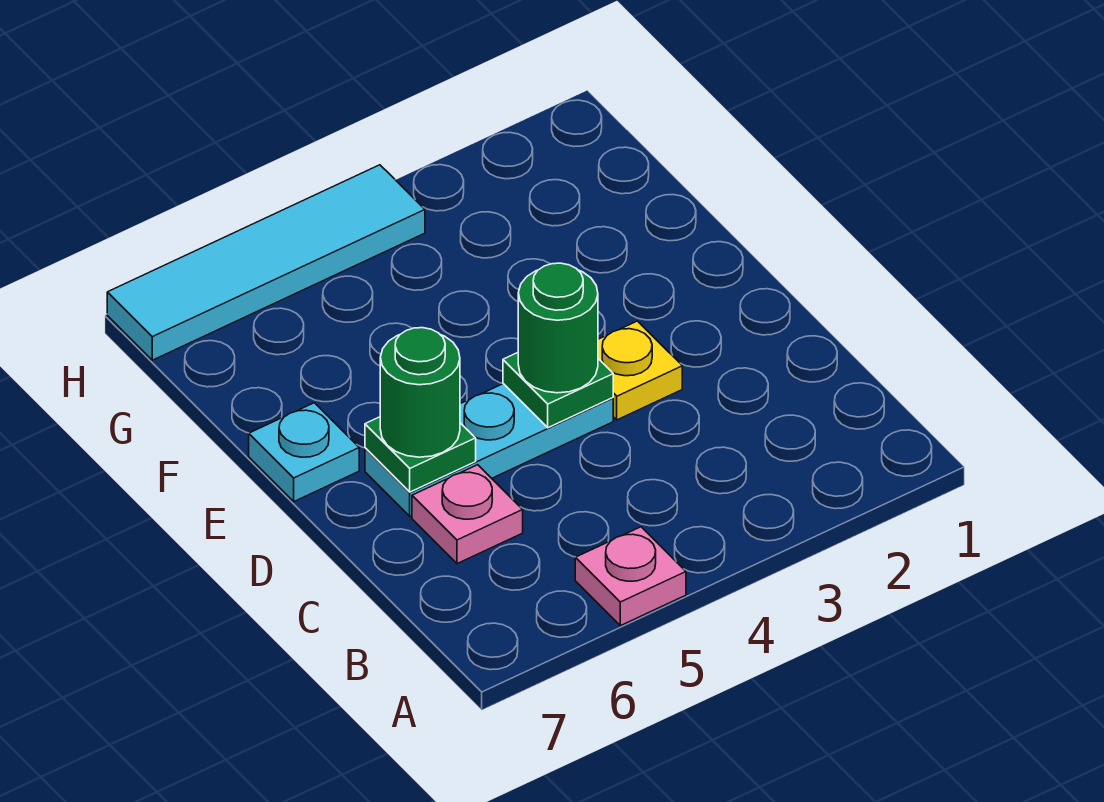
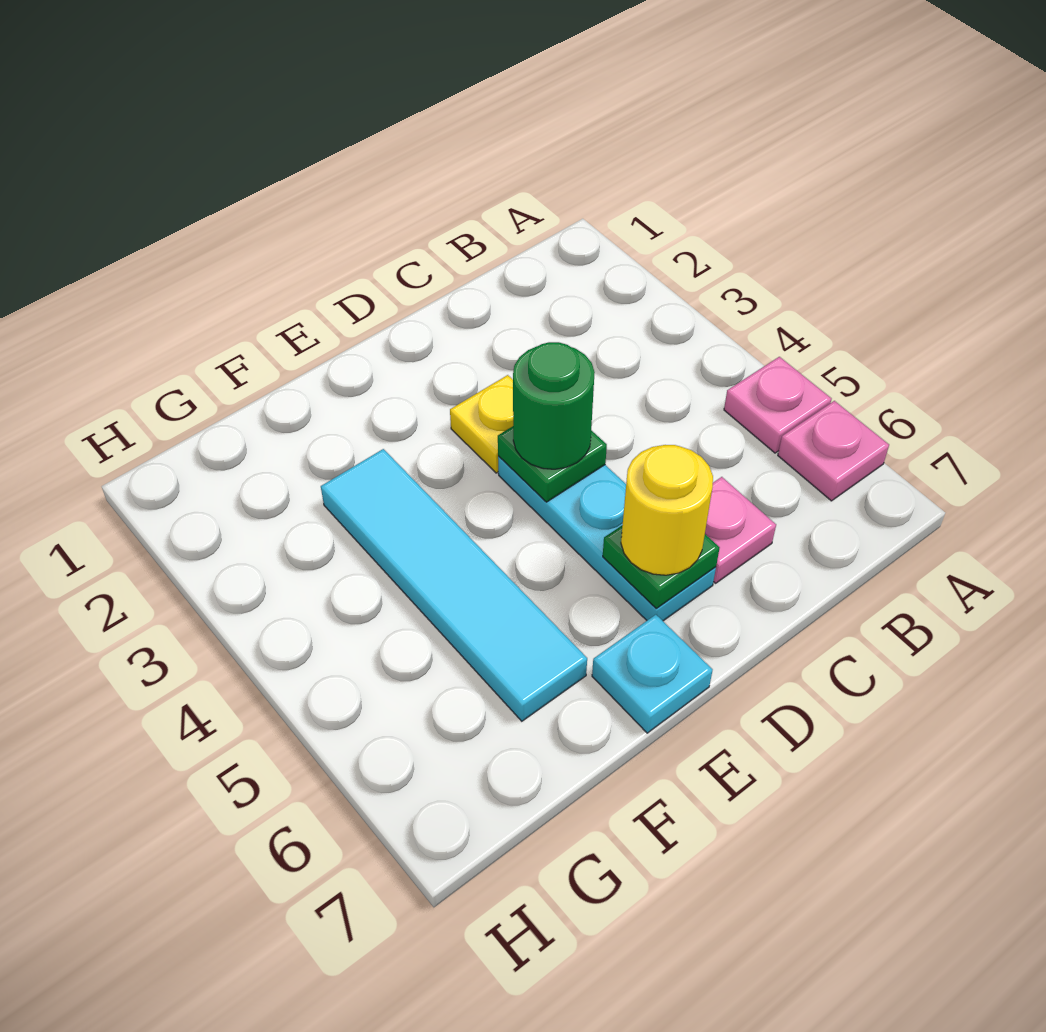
none -> pink plate A6 level 1
green round brick D6 level 3 -> yellow round brick D6 level 3
cyan tile H4:H7 level 1 -> cyan tile F3:F6 level 1

